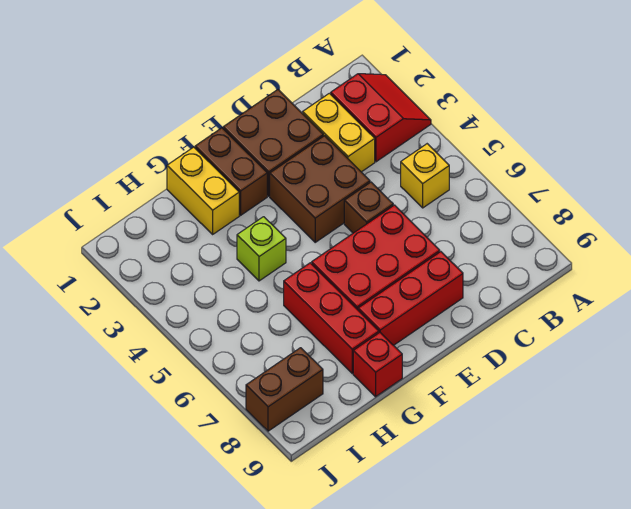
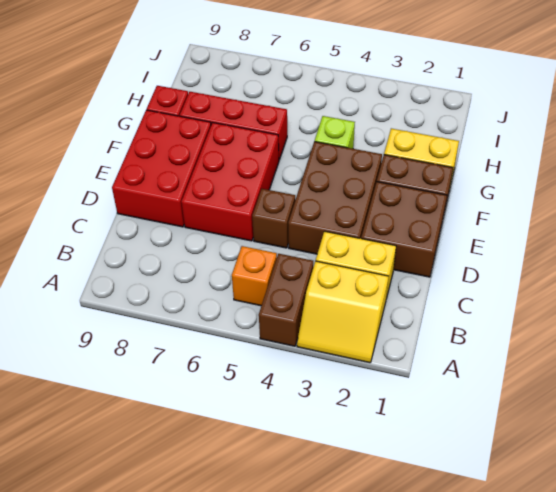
red slope A2:B3 level 1 top B -> yellow slope A2:B3 level 1 top B
yellow brick B5 level 1 -> orange brick B5 level 1
brown brick D3:E4 level 1 -> brown brick D3:F4 level 1
red brick D8:F8 level 1 -> red brick D8:F9 level 1
brown brick I8:J8 level 1 -> brown brick A4:B4 level 1

